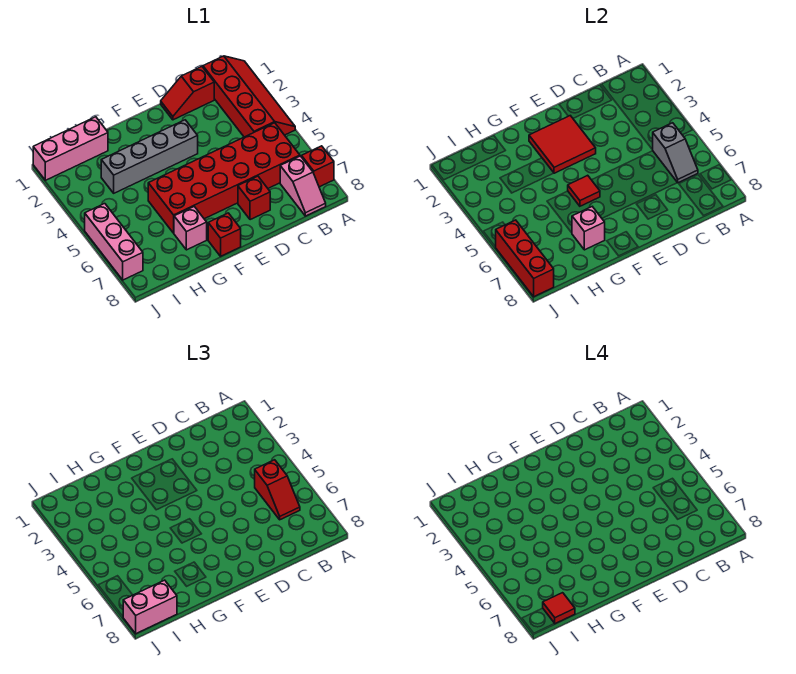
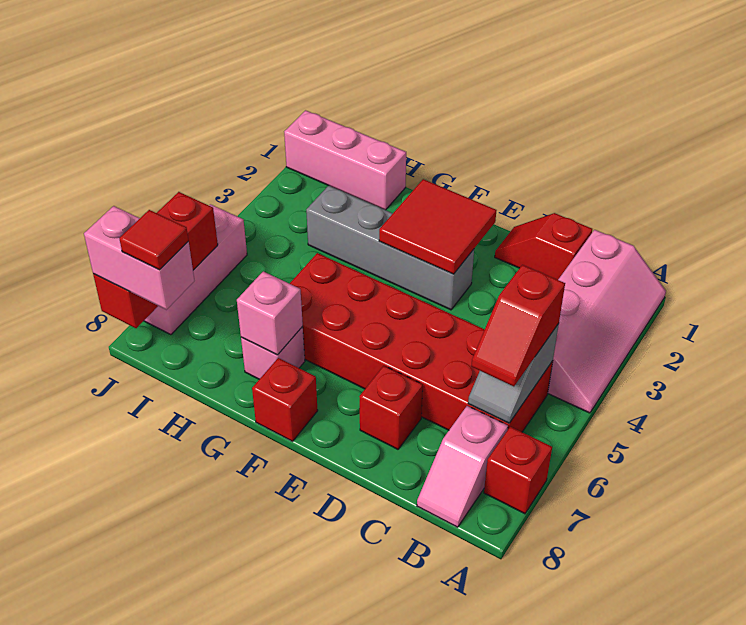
red slope A1:B4 level 1 top B -> pink slope A1:B4 level 1 top B
red tile F5 level 2 -> none

